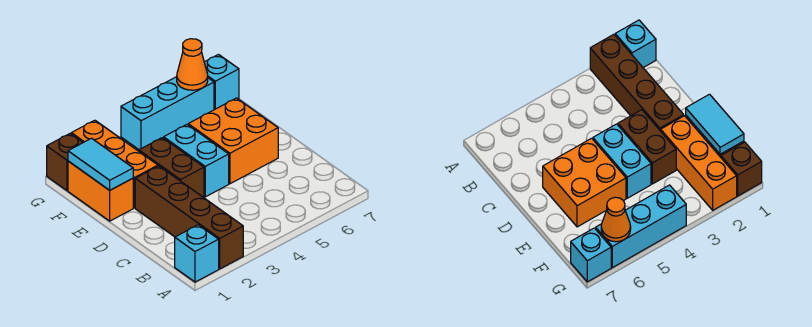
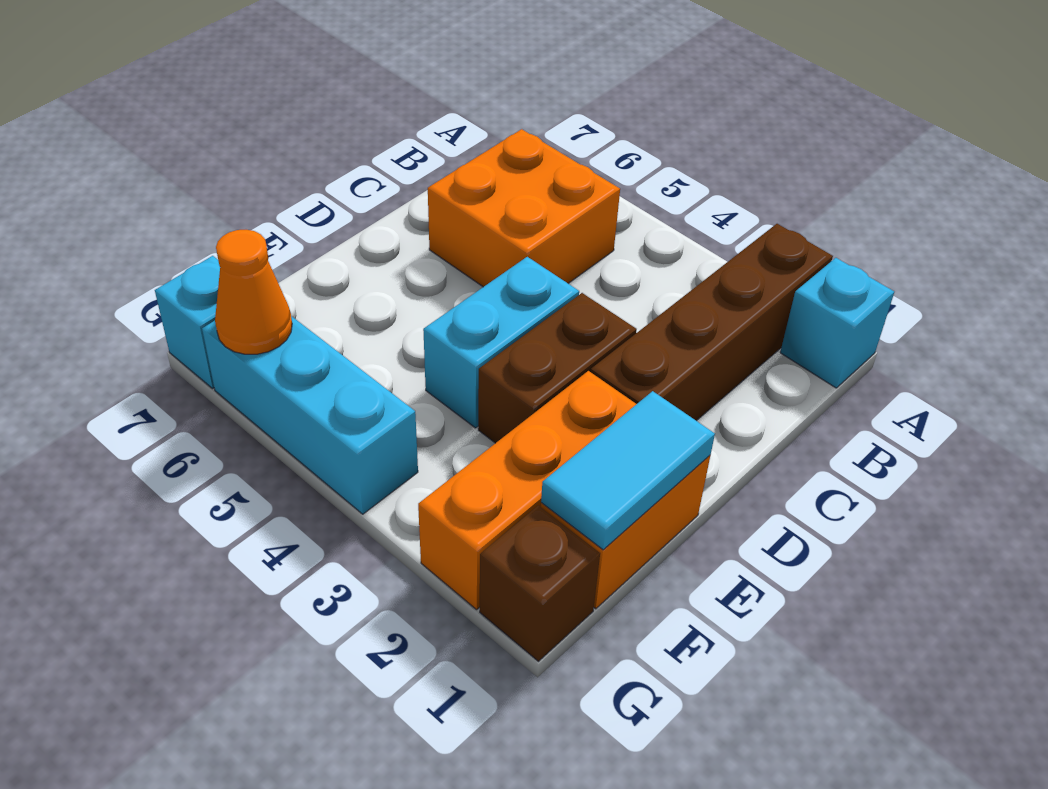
orange brick D5:E6 level 1 -> orange brick B5:C6 level 1

